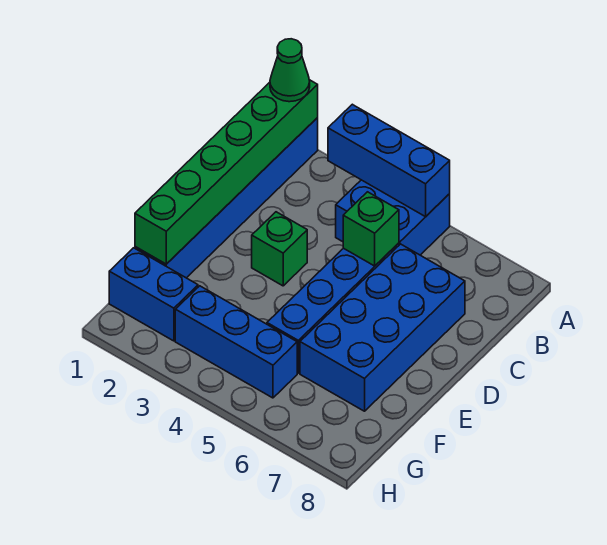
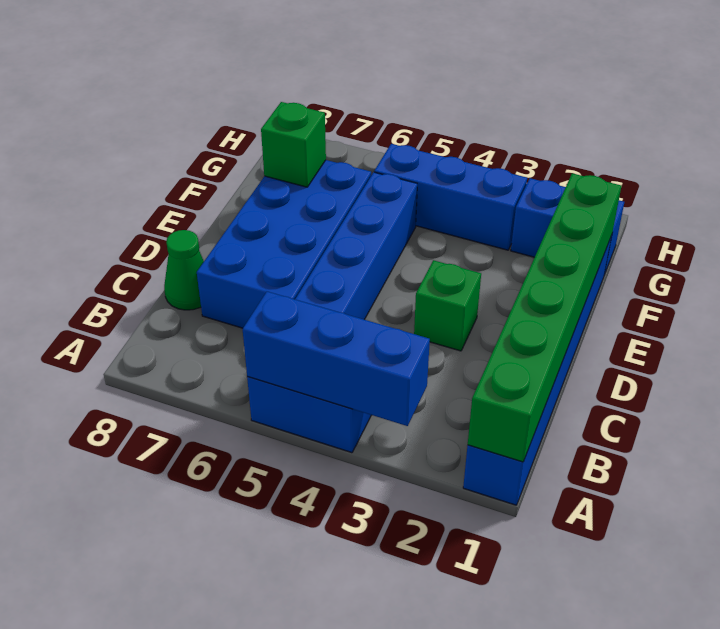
green cone A1 level 3 -> green cone C8 level 1
green brick C5 level 2 -> green brick F7 level 2

